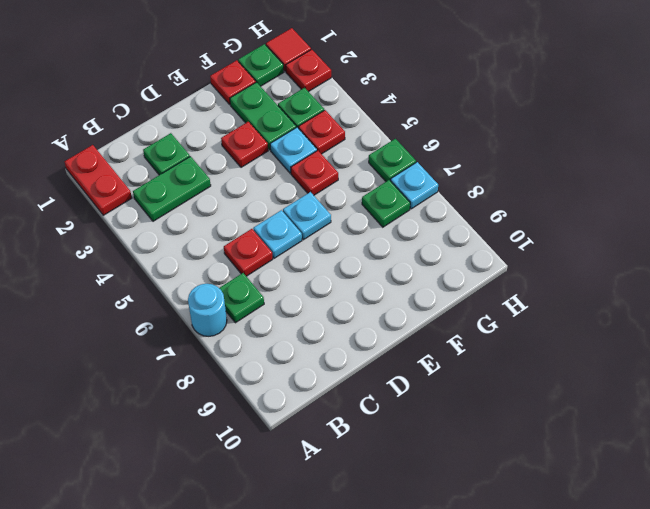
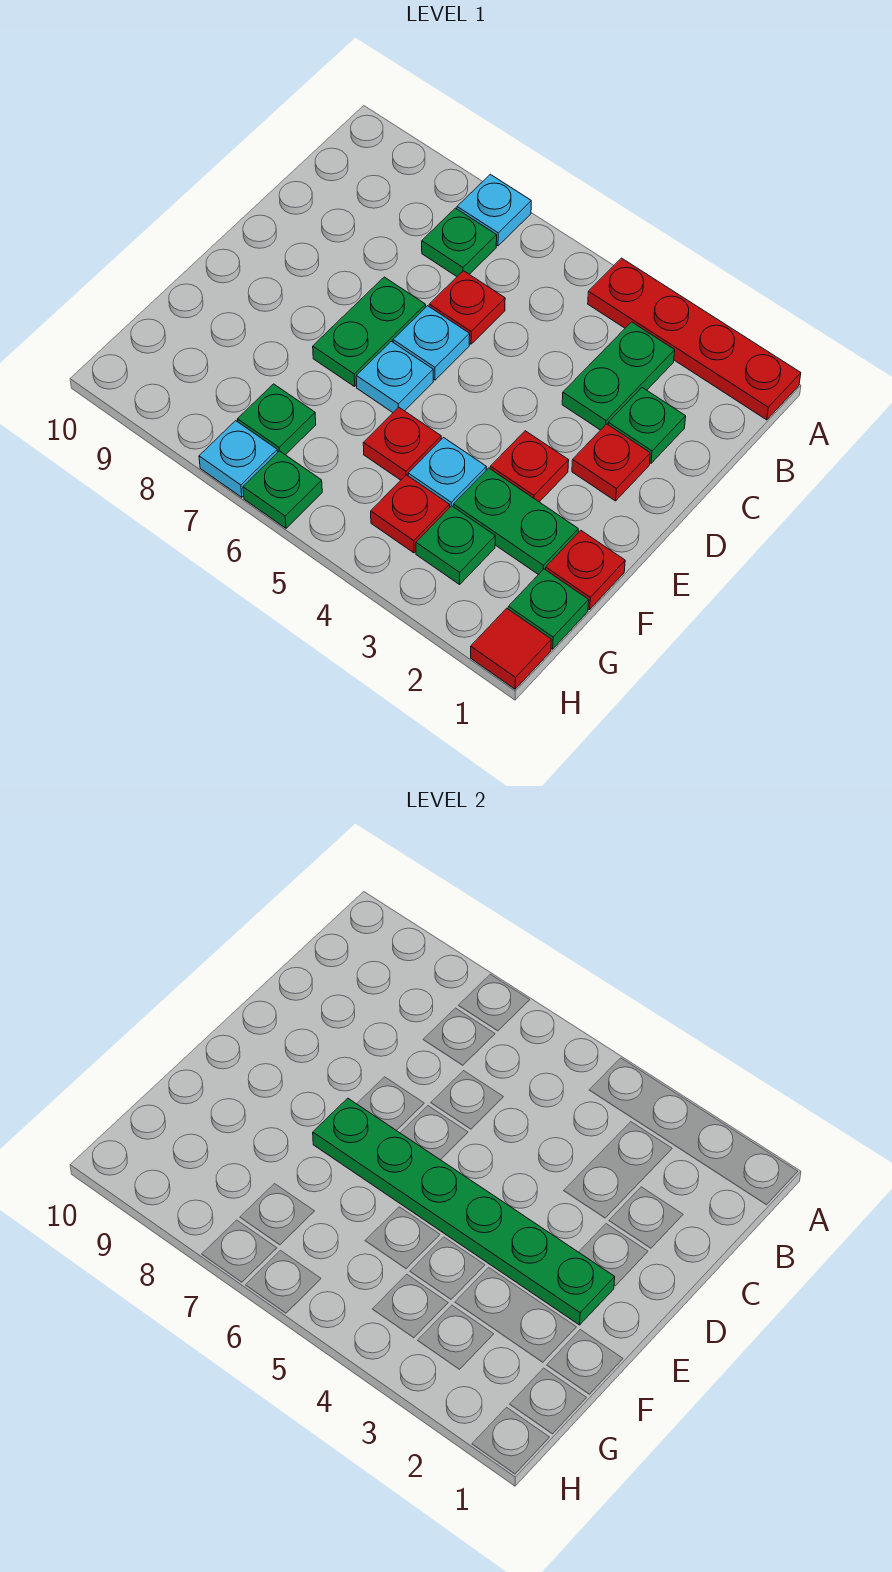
red plate A1:A2 level 1 -> red plate A1:A4 level 1
cyan round brick A7 level 1 -> cyan plate A7 level 1
none -> green plate D7:E7 level 1
none -> green plate E2:E7 level 2
red plate H2 level 1 -> red plate D2 level 1

